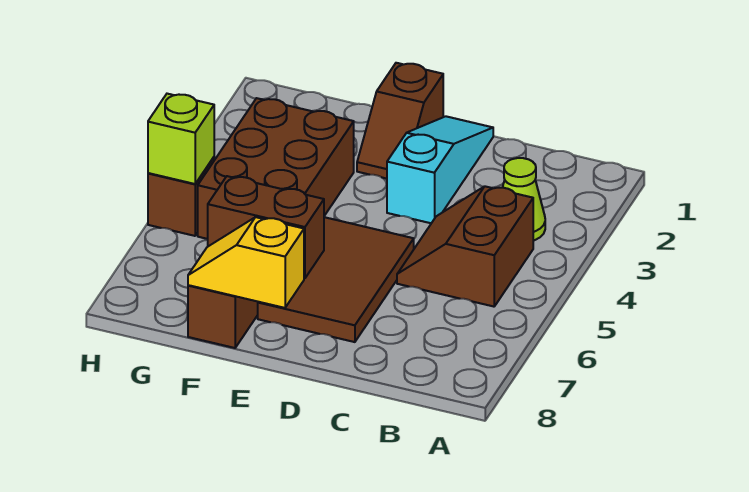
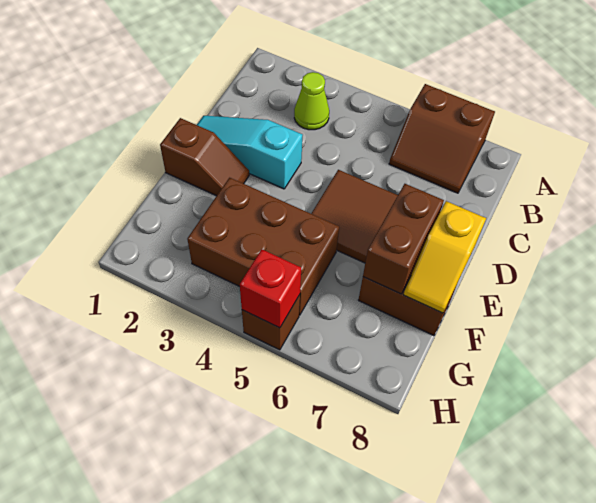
brown slope B4:C5 level 1 top B -> brown slope A6:B7 level 1 top A
lime brick H5 level 2 -> red brick H5 level 2

